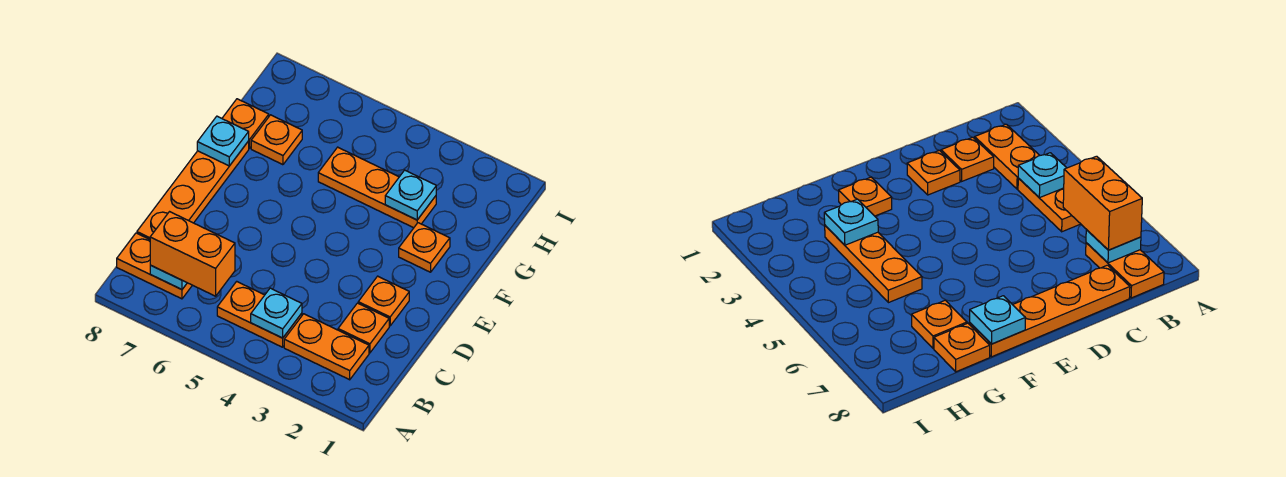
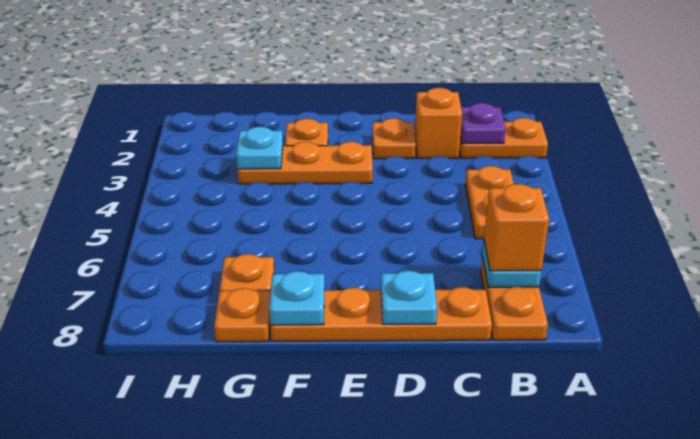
orange plate B2:B3 level 1 -> orange plate A2:B2 level 1
none -> purple plate B2 level 2
cyan plate B4 level 2 -> cyan plate D8 level 2
orange brick B6:B7 level 3 -> orange brick B7 level 3
orange plate C2 level 1 -> orange brick C2 level 1
orange plate G3:G5 level 1 -> orange plate E3:G3 level 1

